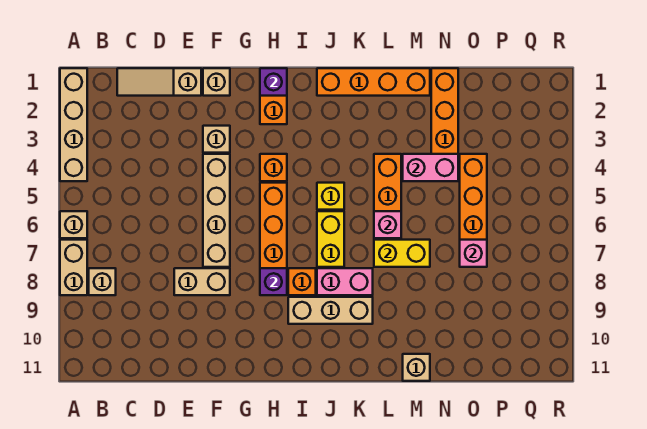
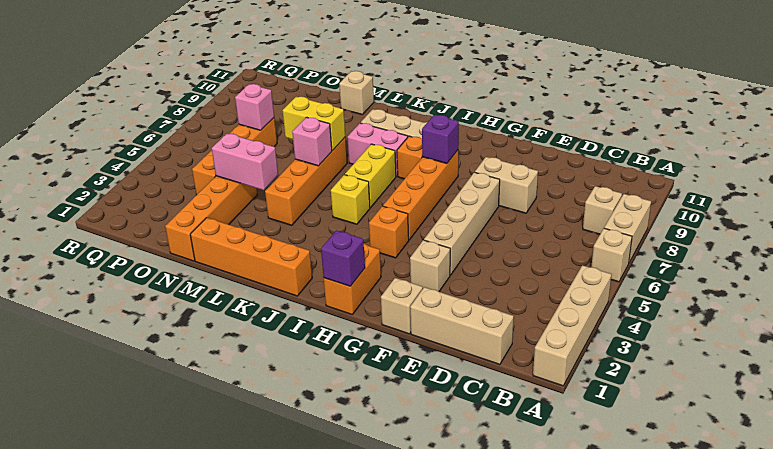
tan slope C1:E1 level 1 top E -> tan brick C1:E1 level 1

